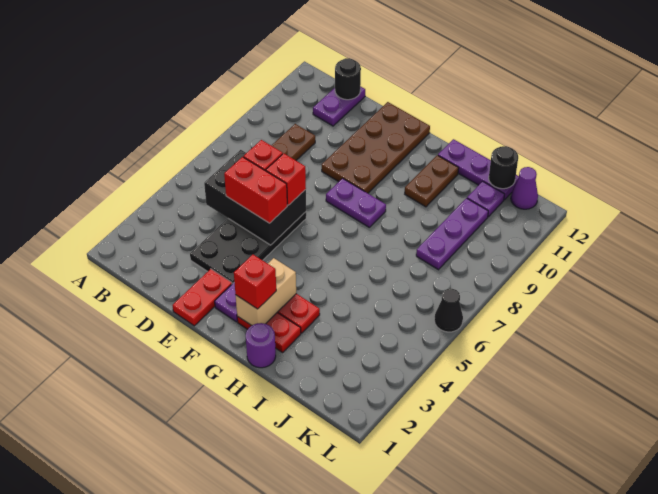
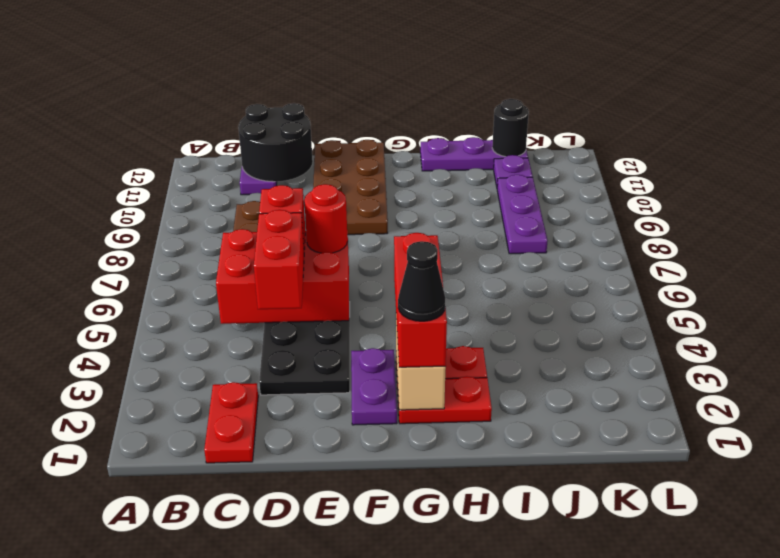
black brick C5:E6 level 2 -> red brick C5:E6 level 2
black round brick C12 level 2 -> black round brick C11:D12 level 2
red brick D5:E5 level 3 -> red brick D4:D5 level 3
red plate E1:E2 level 1 -> red plate C1:C2 level 1
red brick E6 level 3 -> red round brick E6 level 3
purple plate F8:G8 level 1 -> none
red brick G2 level 3 -> red brick G2:G4 level 3
purple round brick H1 level 1 -> none
brown plate H10:H11 level 1 -> none
purple cone K12 level 1 -> none
black cone L6 level 1 -> black cone G2 level 4

